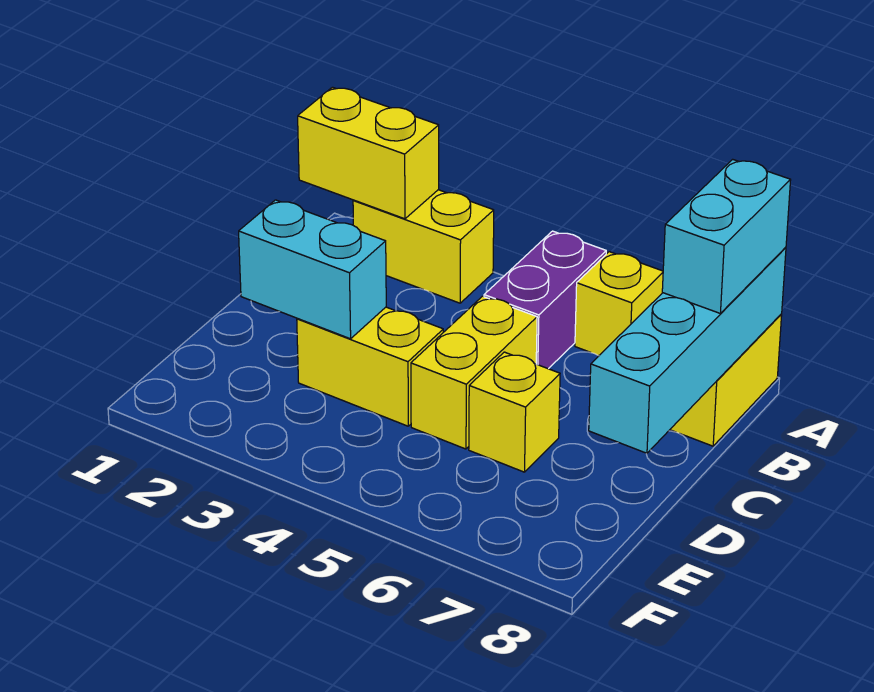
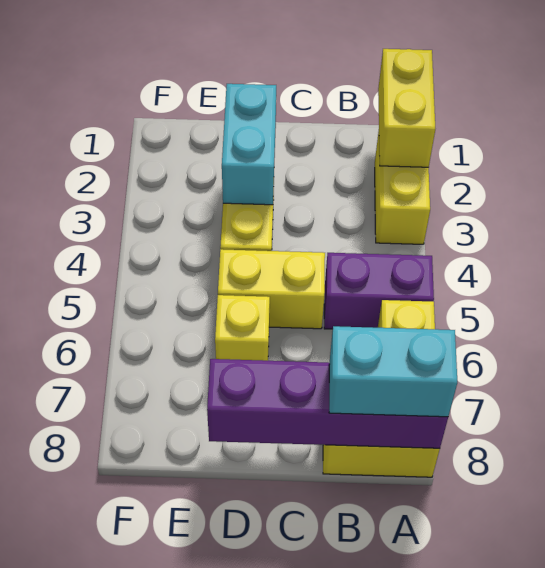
cyan brick A8:D8 level 2 -> purple brick A8:D8 level 2

